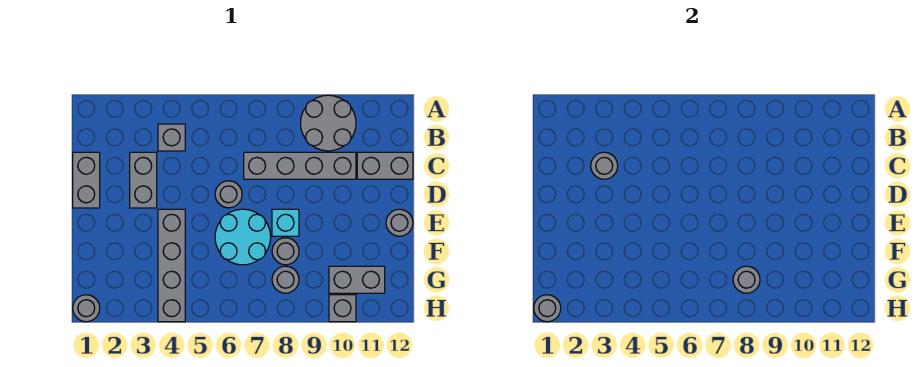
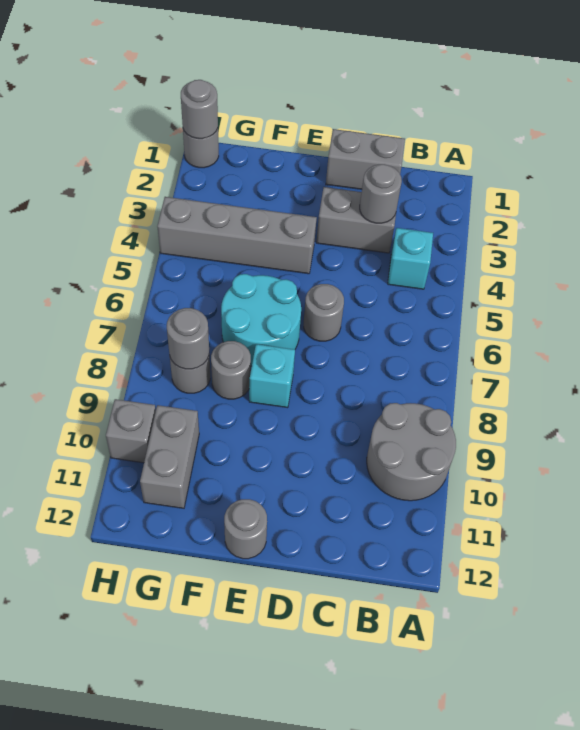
grey brick B4 level 1 -> cyan brick B4 level 1
grey brick C7:C10 level 1 -> none
grey brick C11:C12 level 1 -> none

